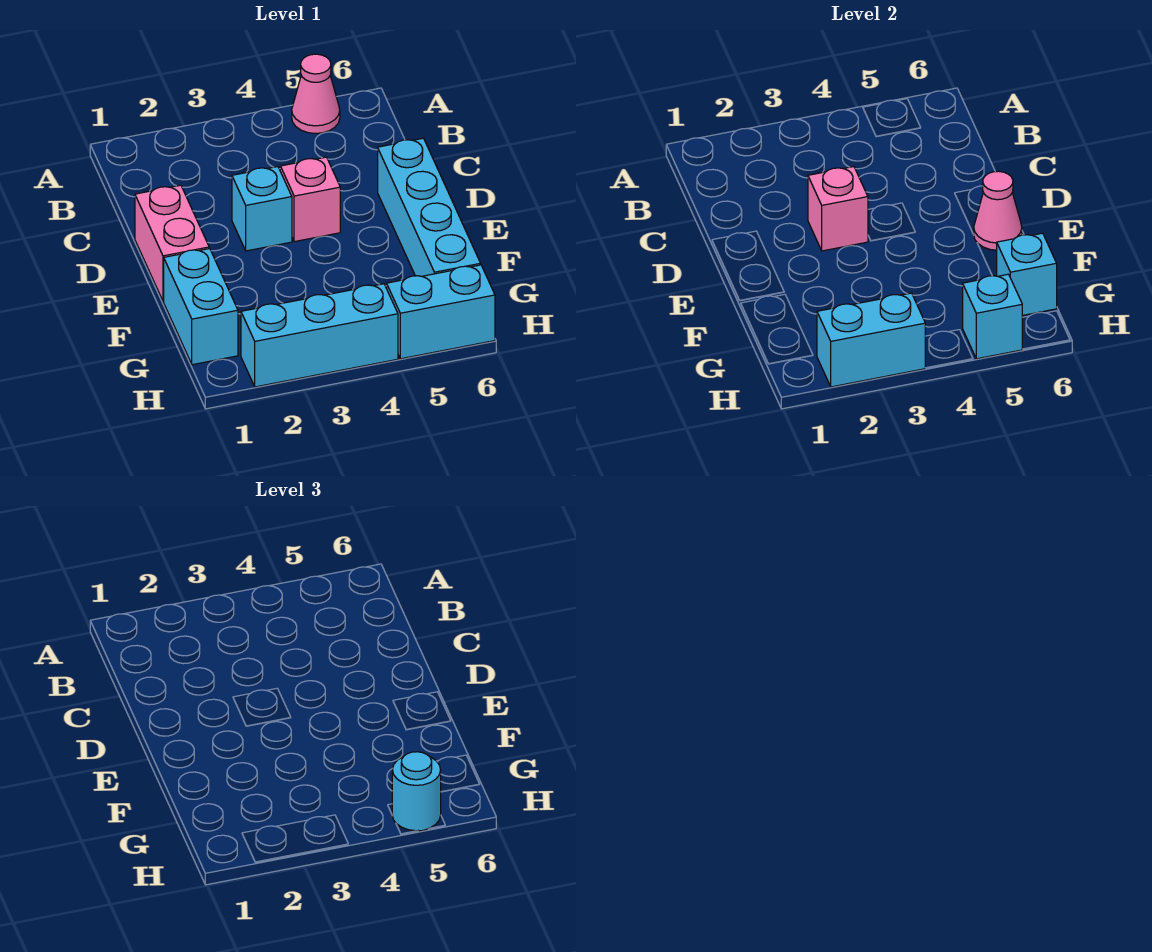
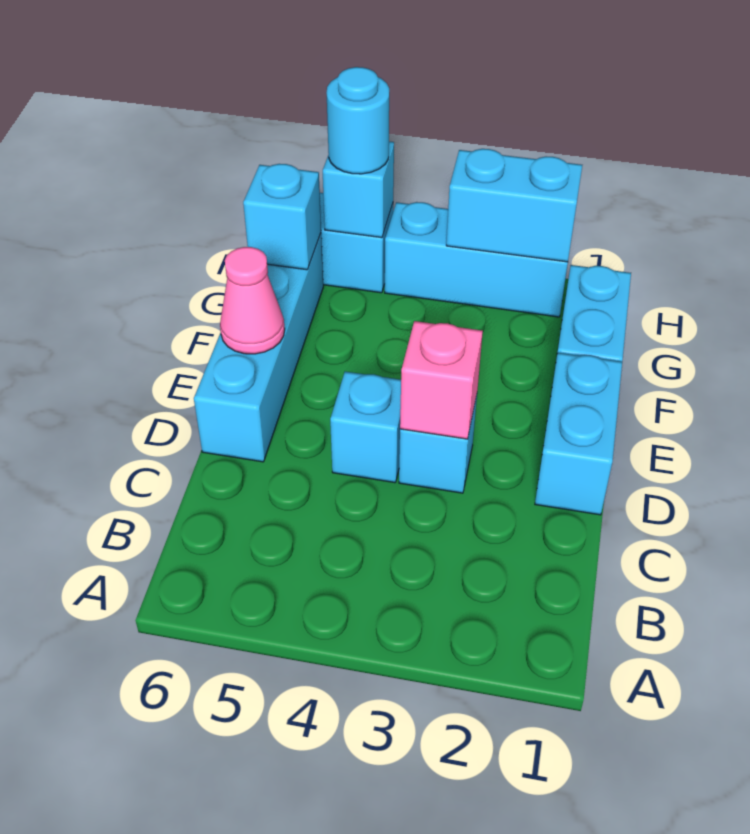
pink cone A5 level 1 -> none
pink brick D1:E1 level 1 -> cyan brick D1:E1 level 1
pink brick D4 level 1 -> cyan brick D4 level 1

